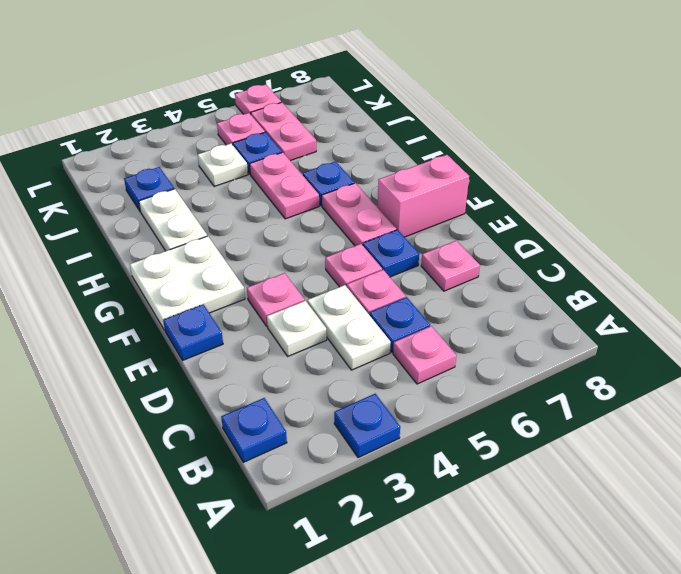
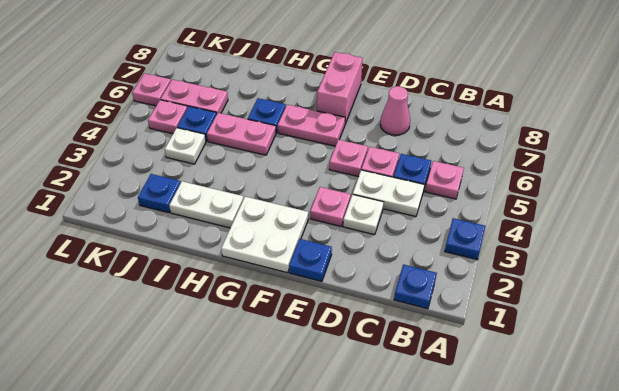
pink plate D7 level 1 -> pink cone D7 level 1
blue plate E6 level 1 -> none

